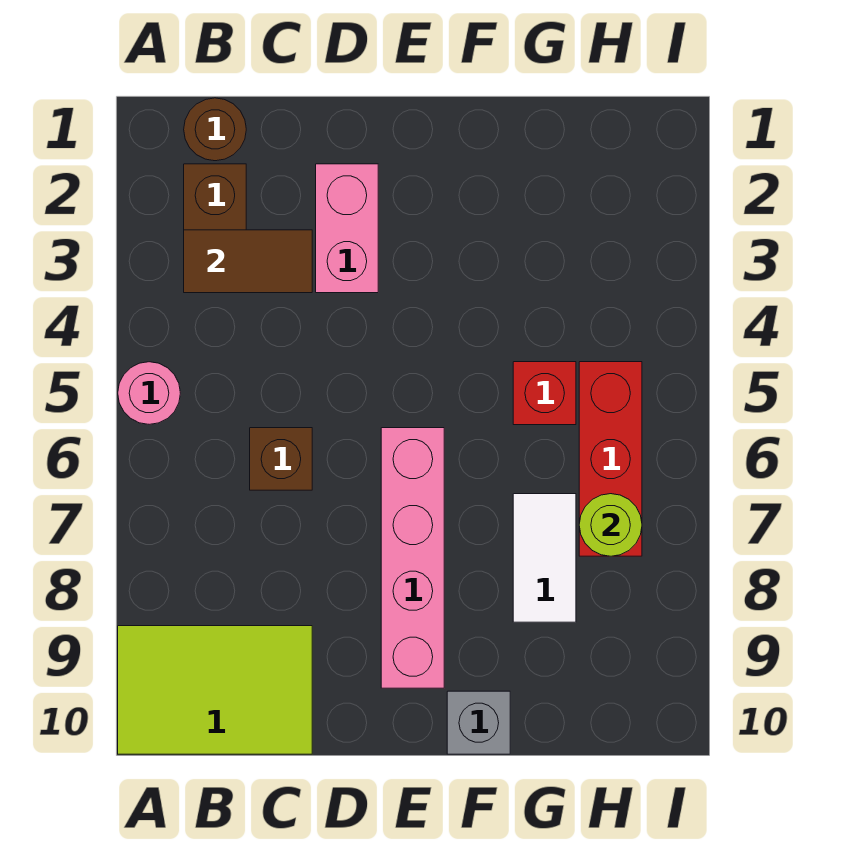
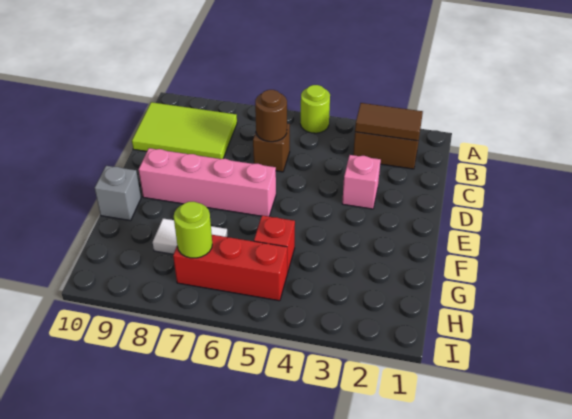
pink round brick A5 level 1 -> lime round brick A5 level 1
lime tile A9:C10 level 1 -> lime tile B8:C10 level 1
brown round brick B1 level 1 -> brown round brick C6 level 2
brown tile B3:C3 level 2 -> brown tile B2:B3 level 2
pink brick D2:D3 level 1 -> pink brick D3 level 1

